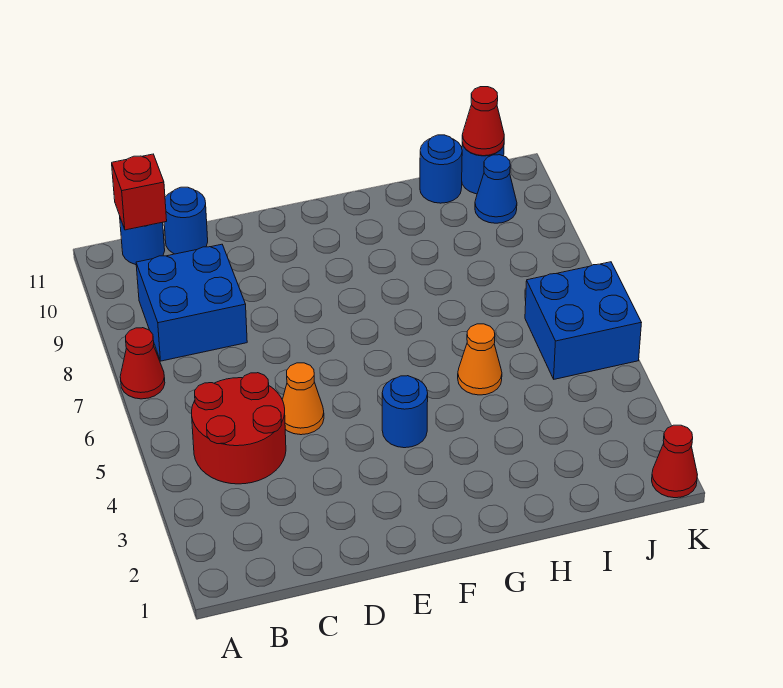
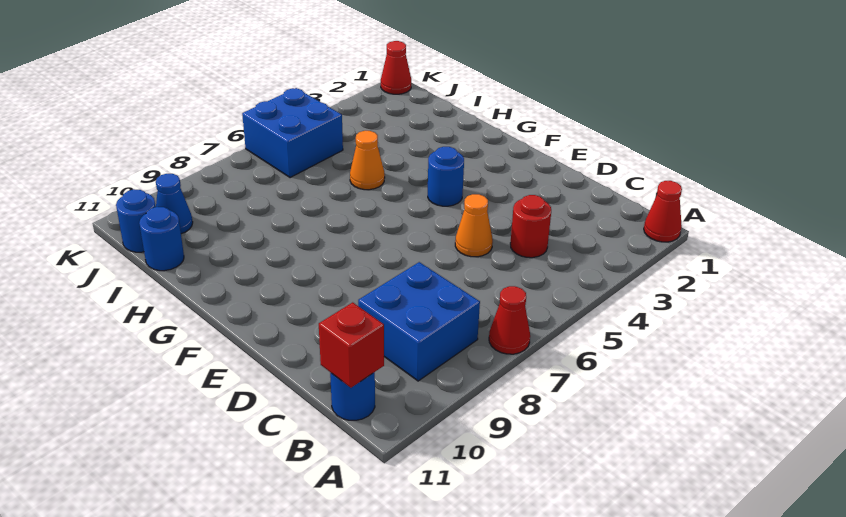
red round brick B4:C5 level 1 -> red round brick C4 level 1
blue round brick C11 level 1 -> none
red cone J11 level 2 -> red cone A1 level 1

